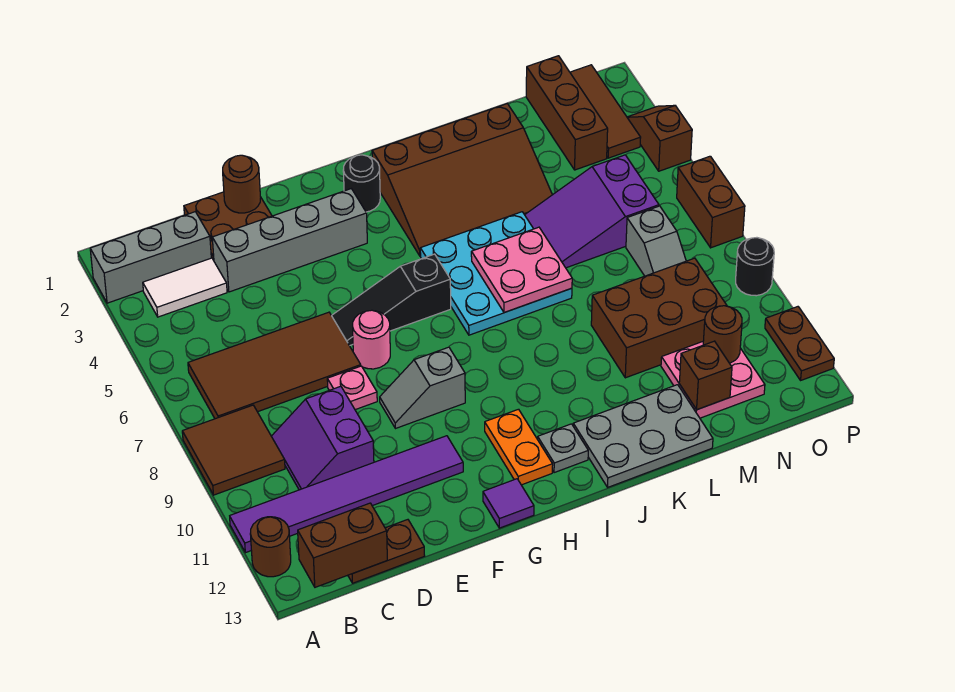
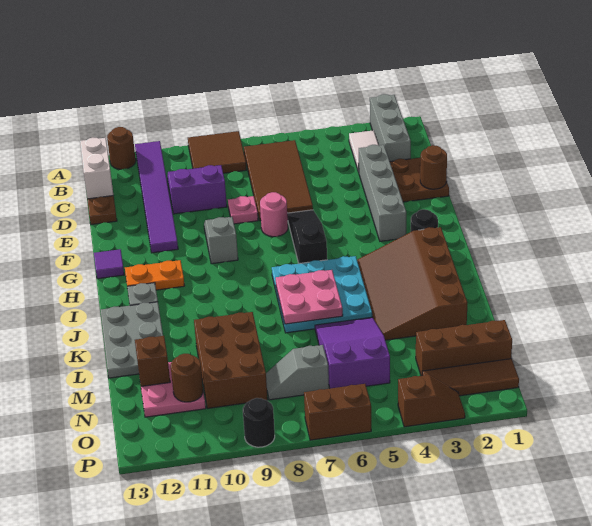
brown brick B13:C13 level 2 -> white brick B13:C13 level 2
brown plate P11:P12 level 1 -> none

